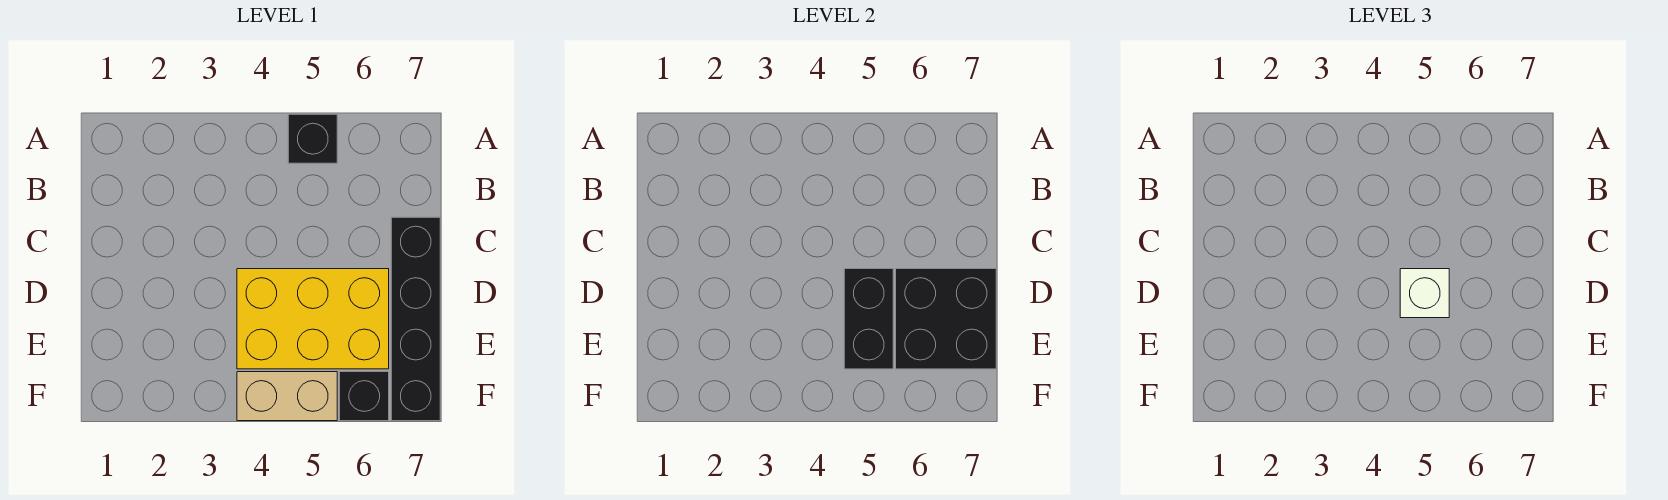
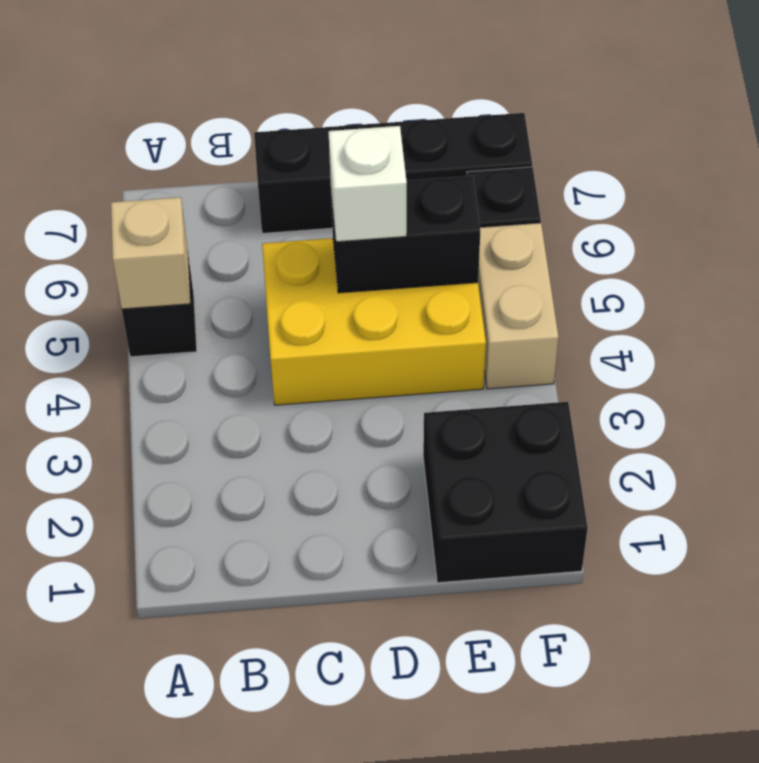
none -> tan brick A5 level 2
yellow brick D4:E6 level 1 -> yellow brick C4:E5 level 1
black brick D6:E7 level 2 -> black brick E1:F2 level 1

